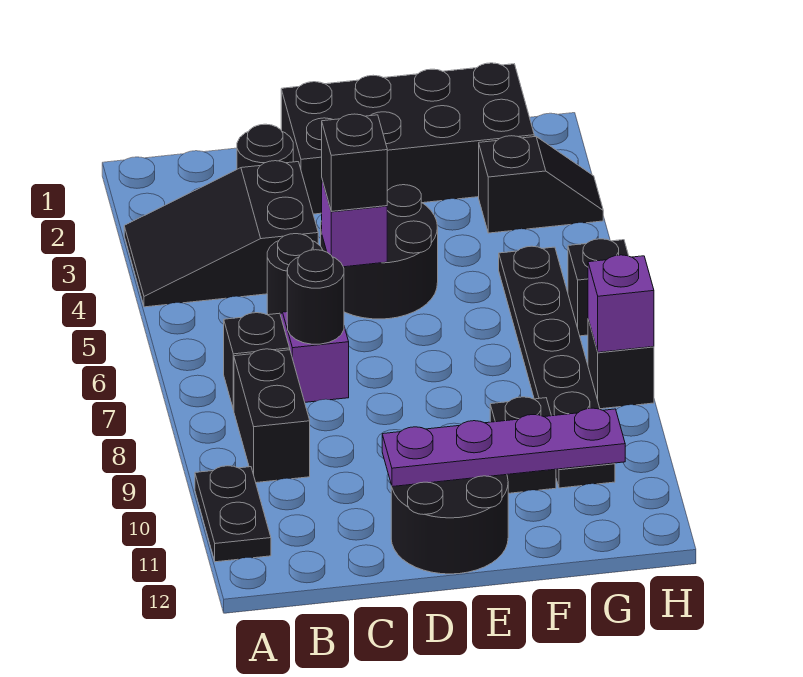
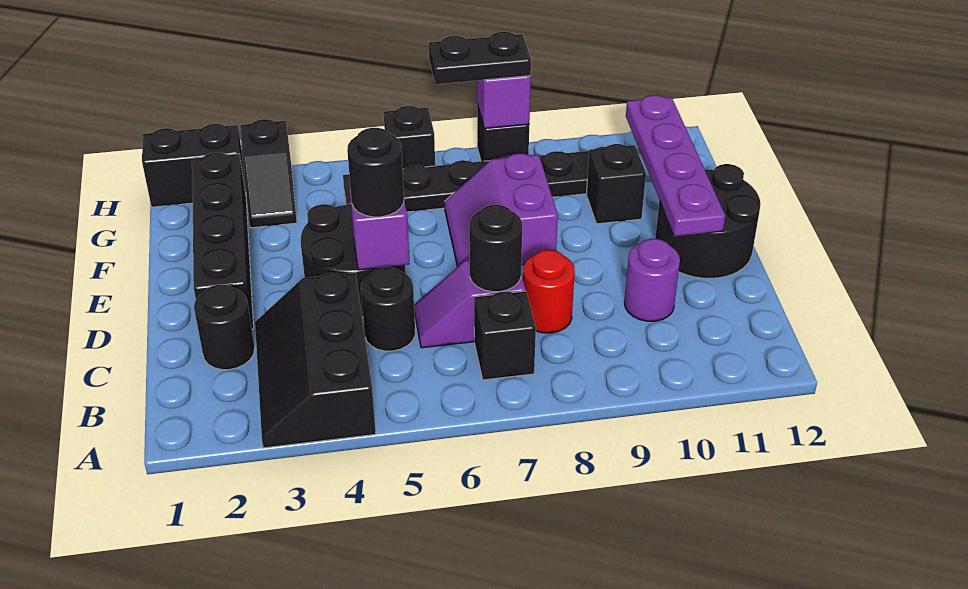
black slope A3:C4 level 1 top C -> black slope A3:C4 level 1 top 4
black plate A10:A11 level 1 -> black plate H7:H8 level 3
black brick B8:B9 level 1 -> black brick H1:H2 level 1
none -> red round brick C8 level 1
none -> purple round brick C10 level 1
black brick D1:G2 level 1 -> black brick D2:G2 level 1
black brick D5 level 3 -> black round brick D5 level 3
none -> purple slope E7:F8 level 1 top 8
black slope G3:H3 level 1 top G -> black slope G3:H3 level 1 top H

